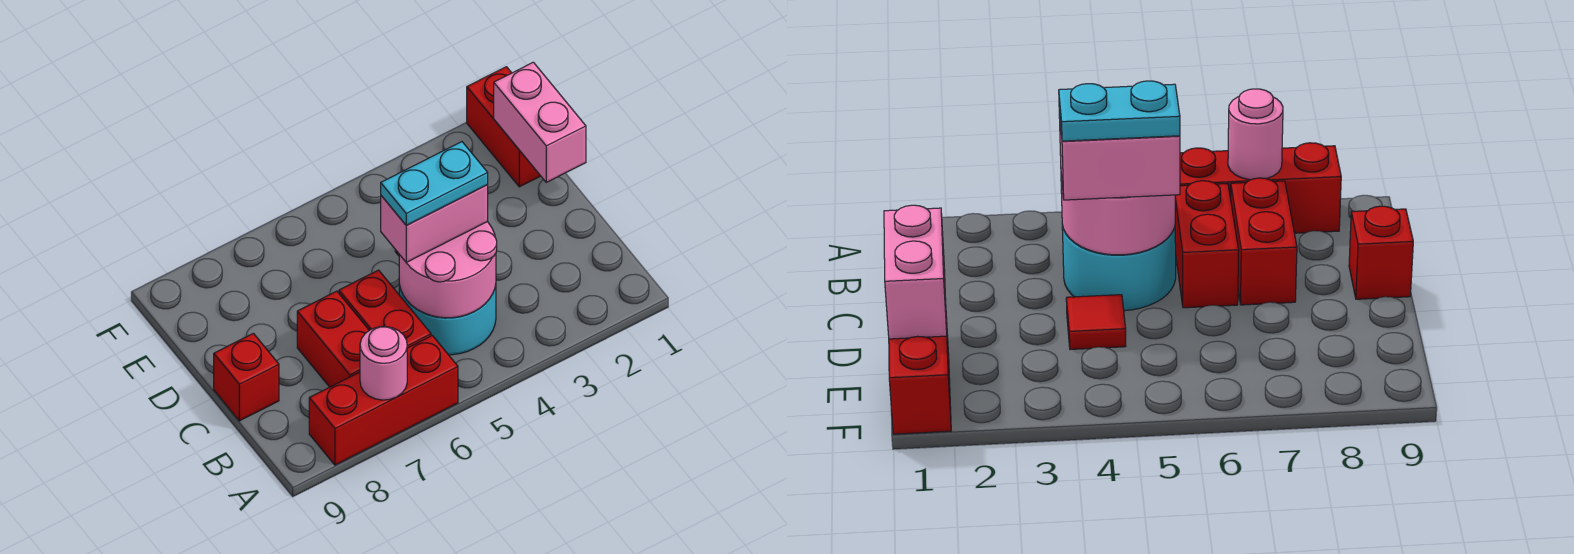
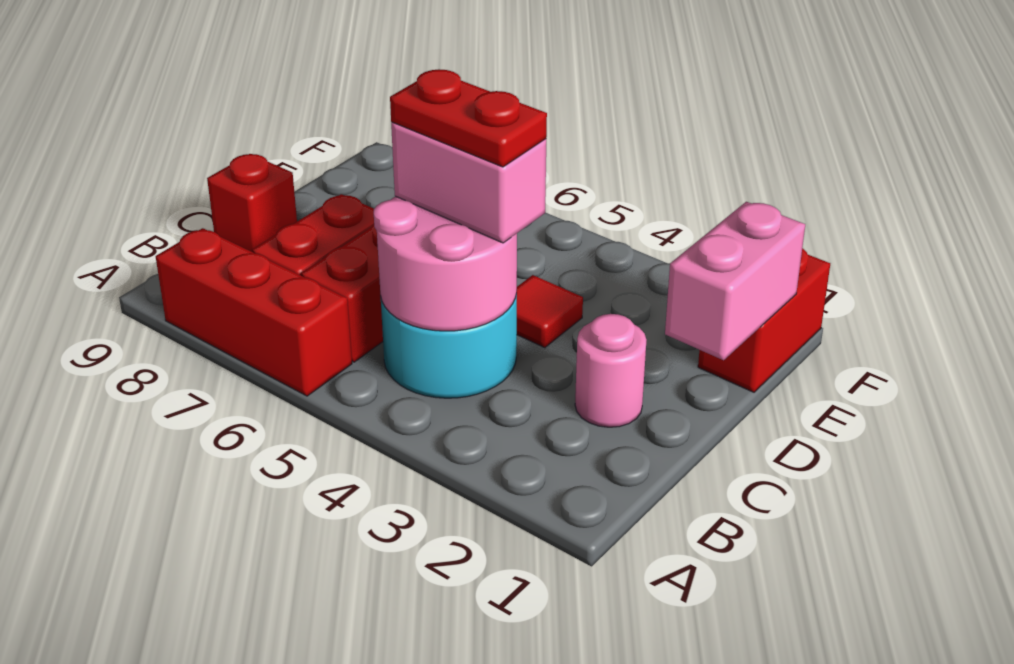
pink round brick A7 level 2 -> pink round brick C2 level 1
cyan plate C4:C5 level 4 -> red plate C4:C5 level 4

